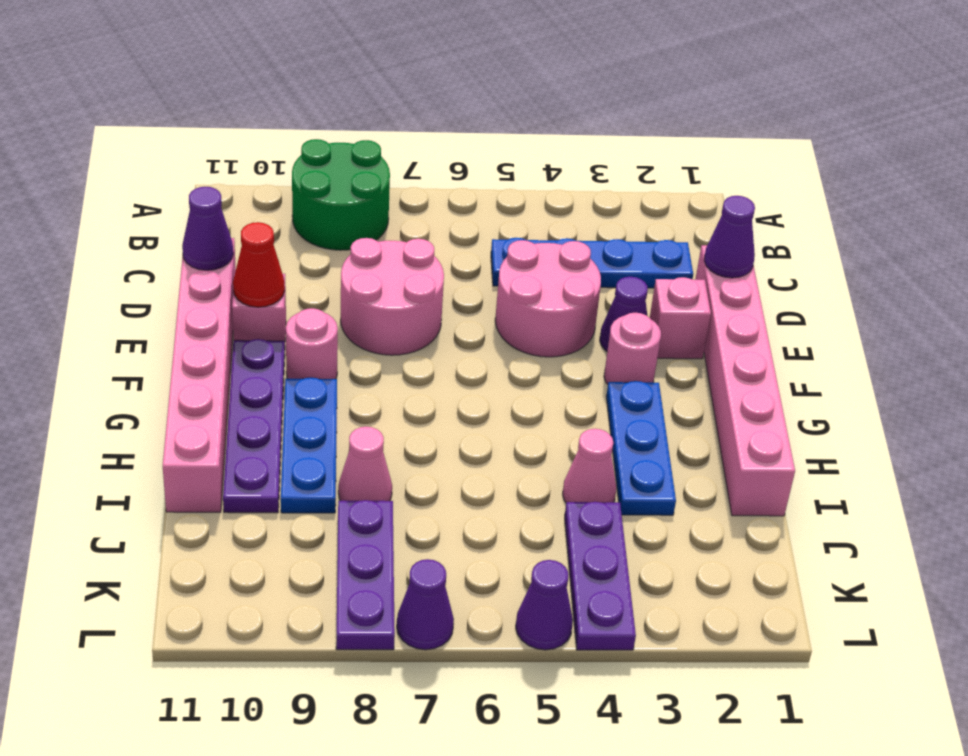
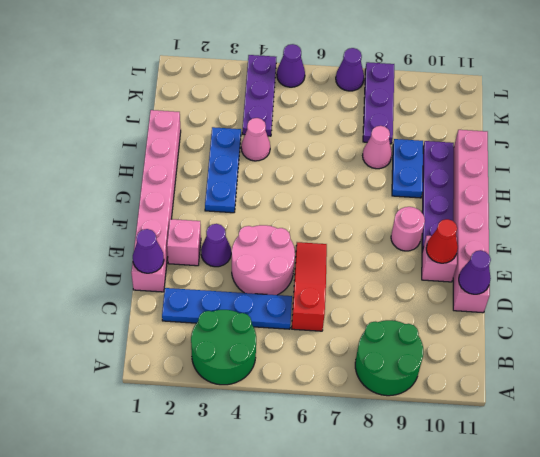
none -> green round brick A3:B4 level 1
none -> red slope C6:E6 level 1 top C
pink round brick D7:E8 level 1 -> none
pink round brick F3 level 1 -> none
blue plate G9:I9 level 1 -> blue plate H9:I9 level 1

